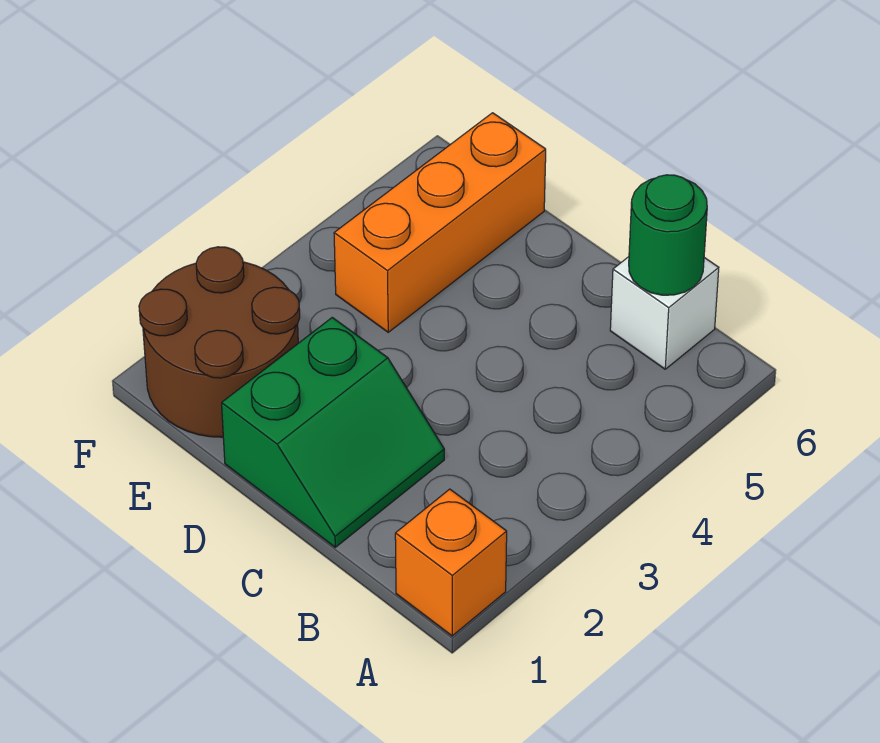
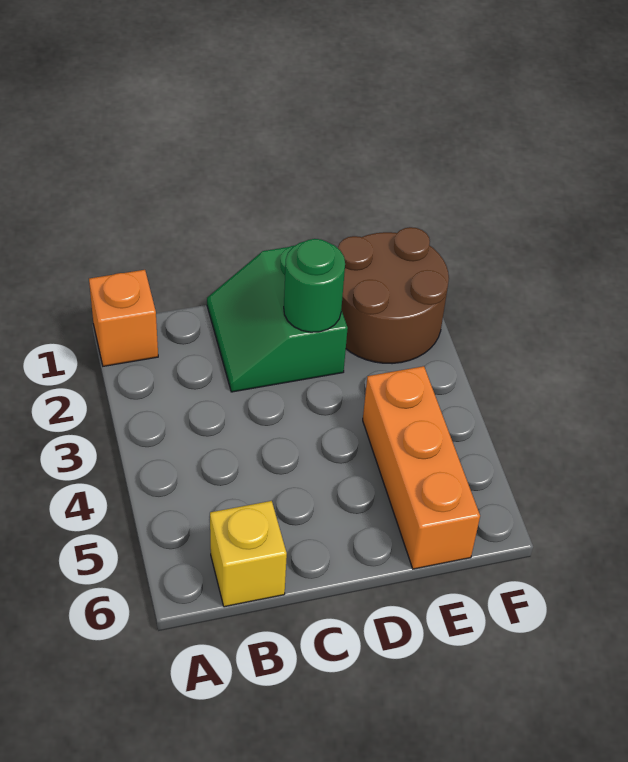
white brick B6 level 1 -> yellow brick B6 level 1
green round brick B6 level 2 -> green round brick D2 level 2

